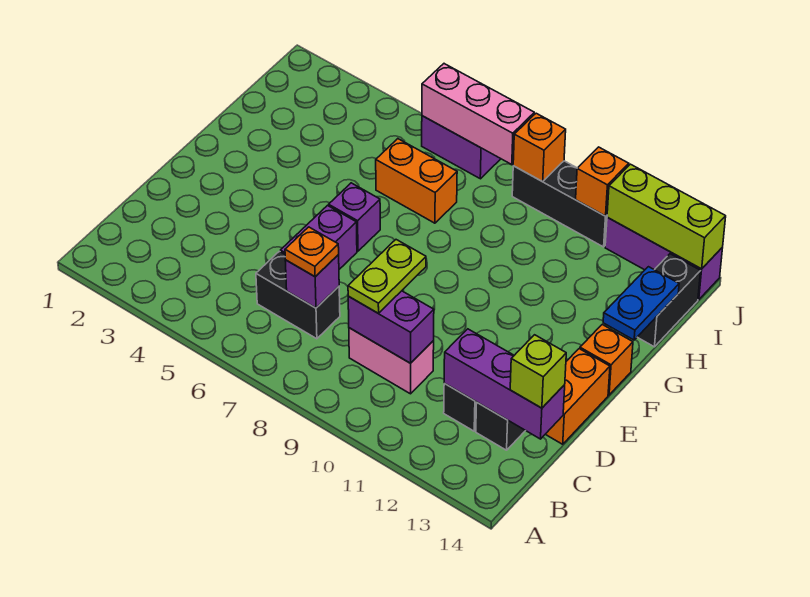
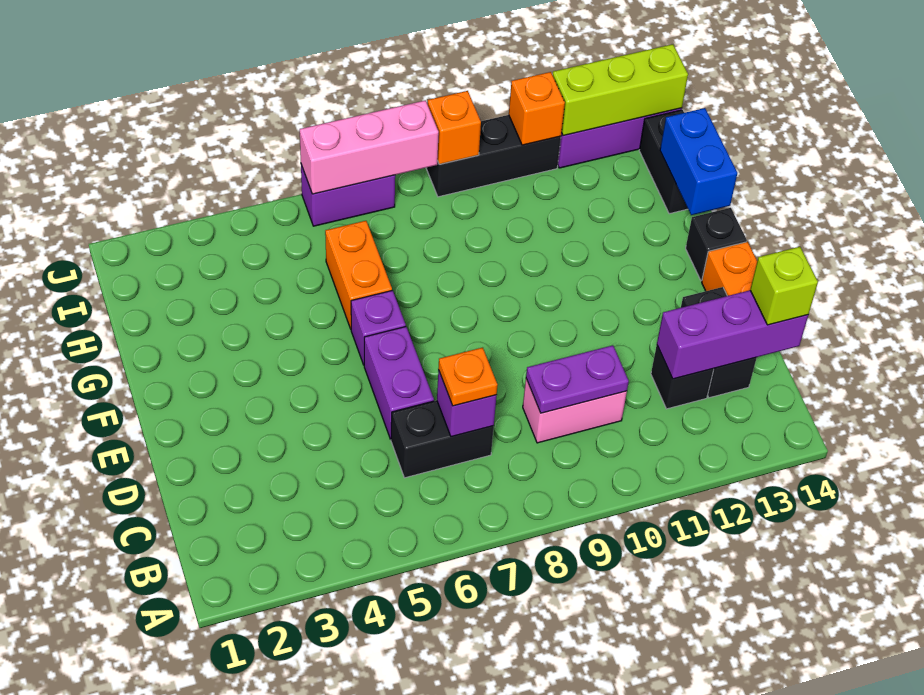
purple brick C9:C10 level 2 -> purple plate C9:C10 level 2
lime plate C9:D9 level 3 -> none
orange brick F14 level 1 -> black brick F14 level 1
blue plate G14:H14 level 2 -> blue brick G14:H14 level 2
orange brick H6:H7 level 1 -> orange brick G6:H6 level 1

